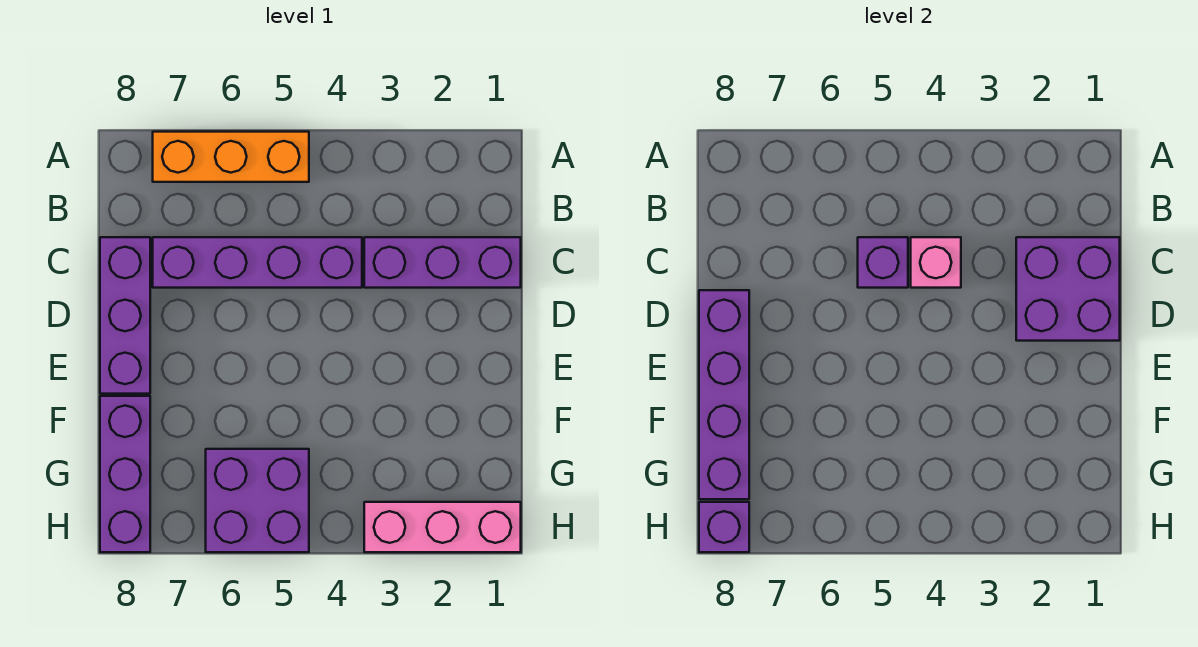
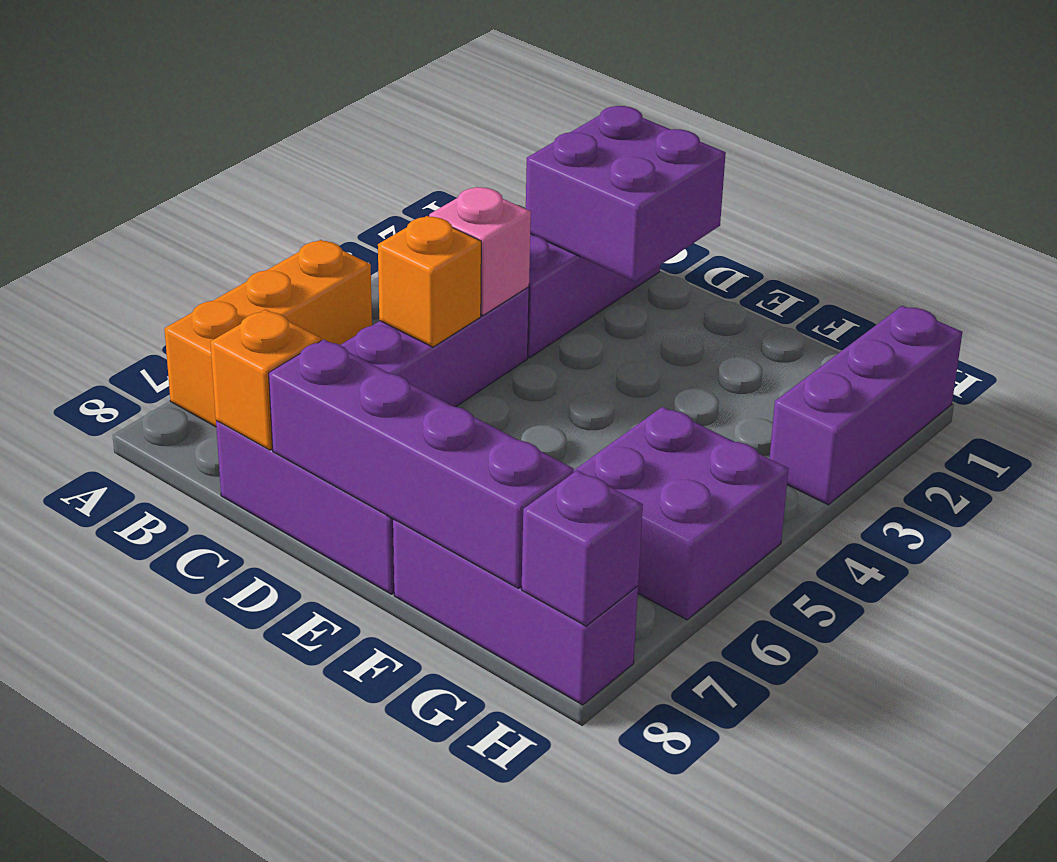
purple brick C5 level 2 -> orange brick C5 level 2
none -> orange brick C8 level 2
pink brick H1:H3 level 1 -> purple brick H1:H3 level 1

